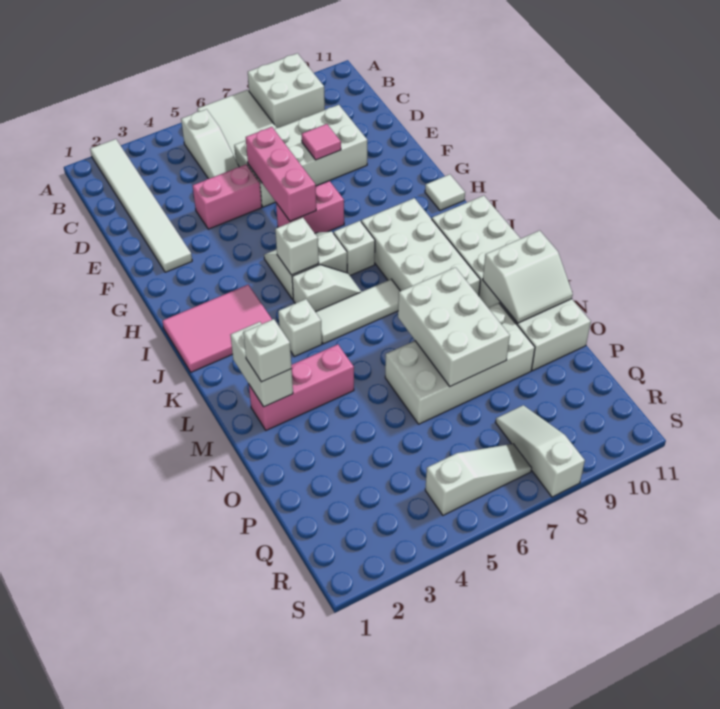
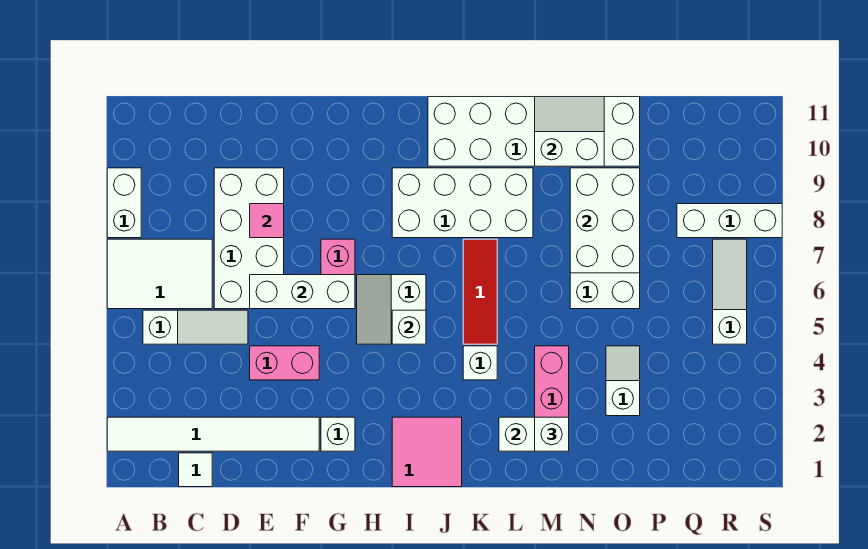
white brick A8:B9 level 1 -> white brick A8:A9 level 1
pink brick E4:E5 level 1 -> pink brick E4:F4 level 1
pink brick E6:G6 level 2 -> white brick E6:G6 level 2
white tile H11 level 1 -> white tile C1 level 1
pink tile I1:J3 level 1 -> pink tile I1:J2 level 1
white brick I7 level 1 -> white brick G2 level 1
white slope J5:J6 level 1 top 5 -> white slope O3:O4 level 1 top 3
white tile K5:K7 level 1 -> red tile K5:K7 level 1
white brick M7:O8 level 2 -> white brick N7:O9 level 2
white slope M10:N11 level 2 top M -> white slope M10:N11 level 2 top 10
white slope Q8:S8 level 1 top S -> white brick Q8:S8 level 1

